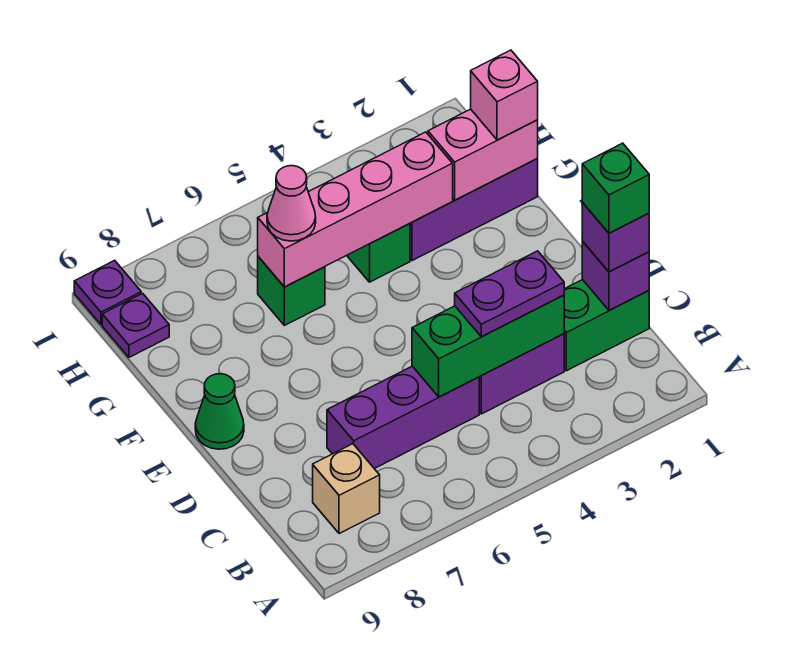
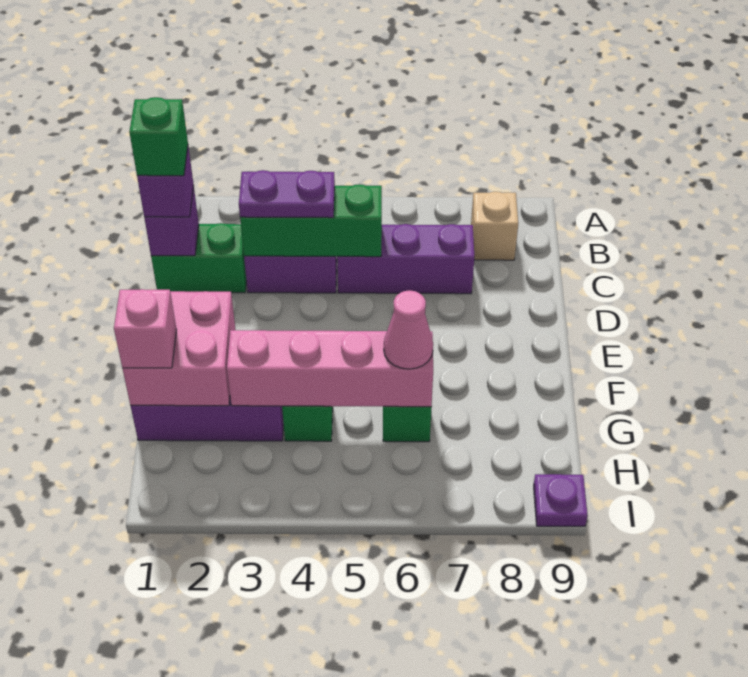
green cone E9 level 1 -> none
pink brick G1:G2 level 2 -> pink brick F1:G2 level 2
purple plate H9 level 1 -> none

